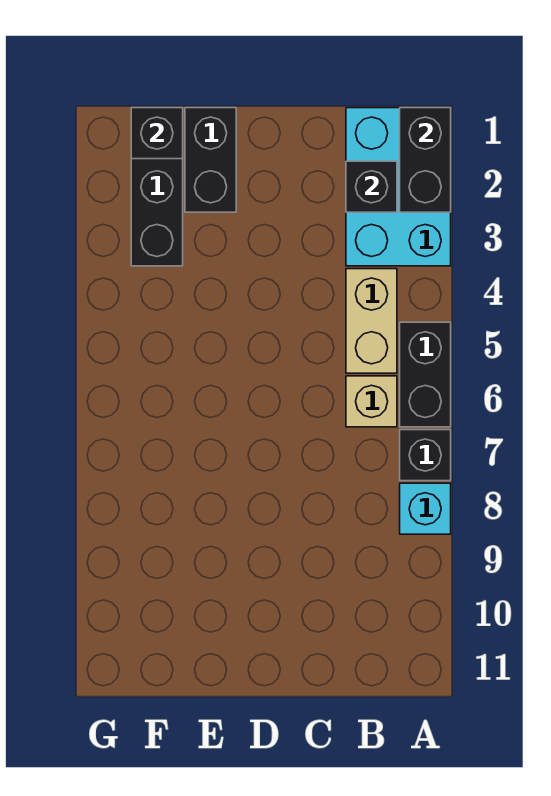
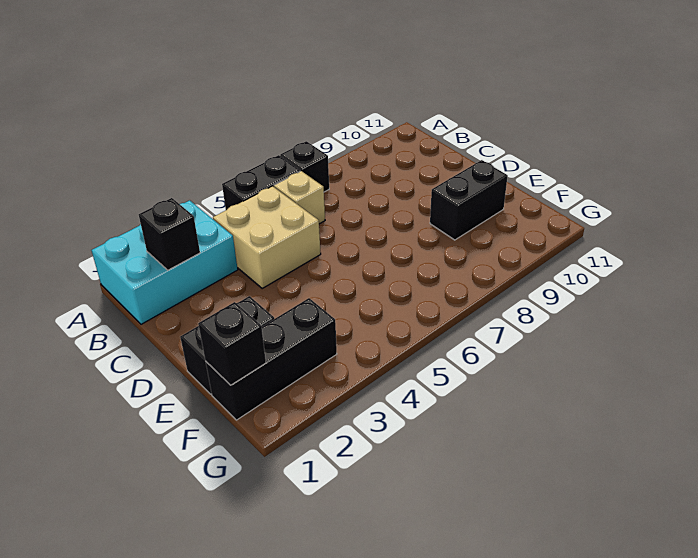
black brick A1:A2 level 2 -> black brick E9:E10 level 1
cyan brick A8 level 1 -> none
tan brick B4:B5 level 1 -> tan brick B4:C5 level 1

